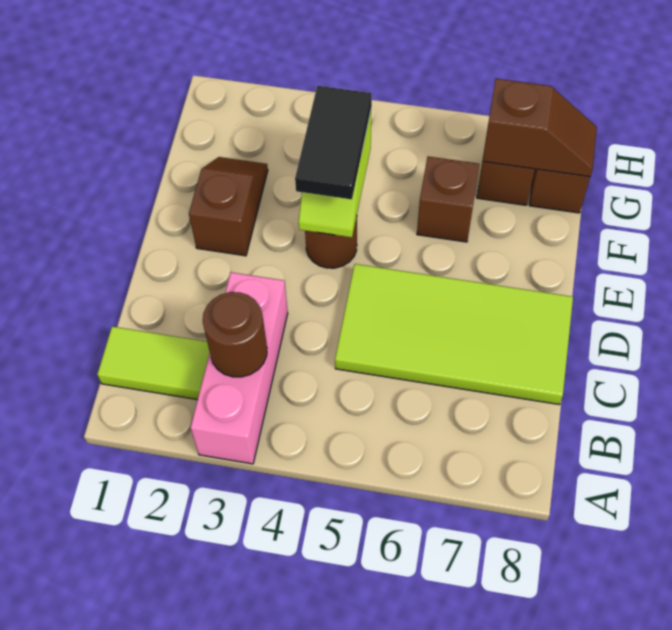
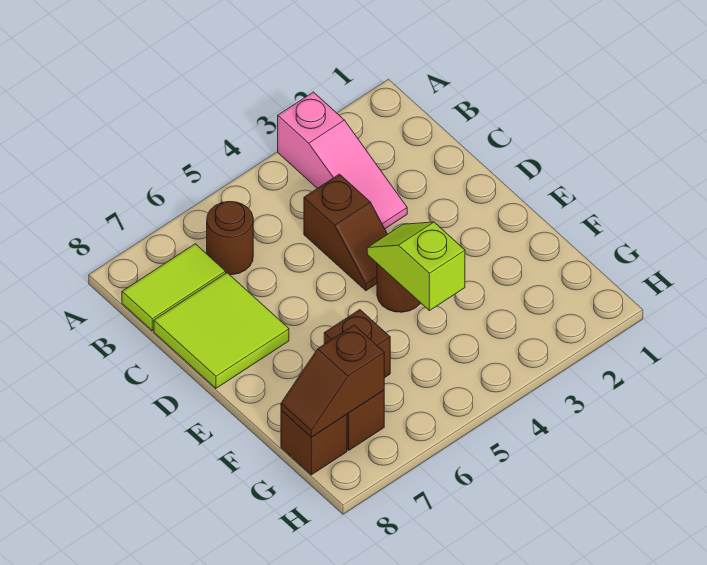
pink brick A3:C3 level 1 -> pink slope A3:C3 level 1 top A
lime tile B1:B2 level 1 -> lime tile B7:B8 level 1
brown round brick B3 level 2 -> brown round brick B6 level 1
lime tile C5:D8 level 1 -> lime tile C7:D8 level 1
brown slope E2:F2 level 1 top E -> brown slope C4:D4 level 1 top C
black tile E4:F4 level 3 -> none

